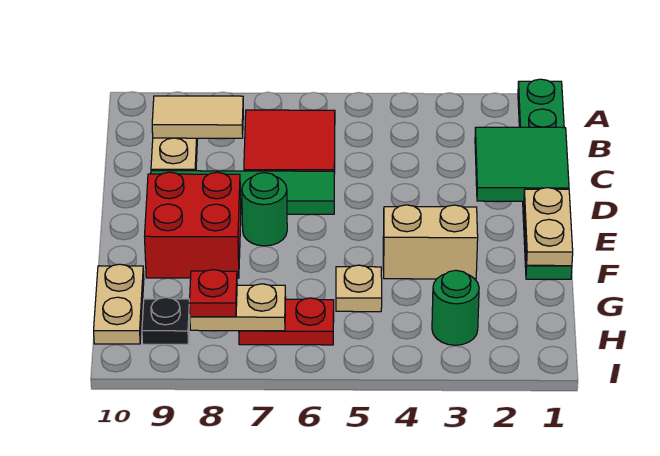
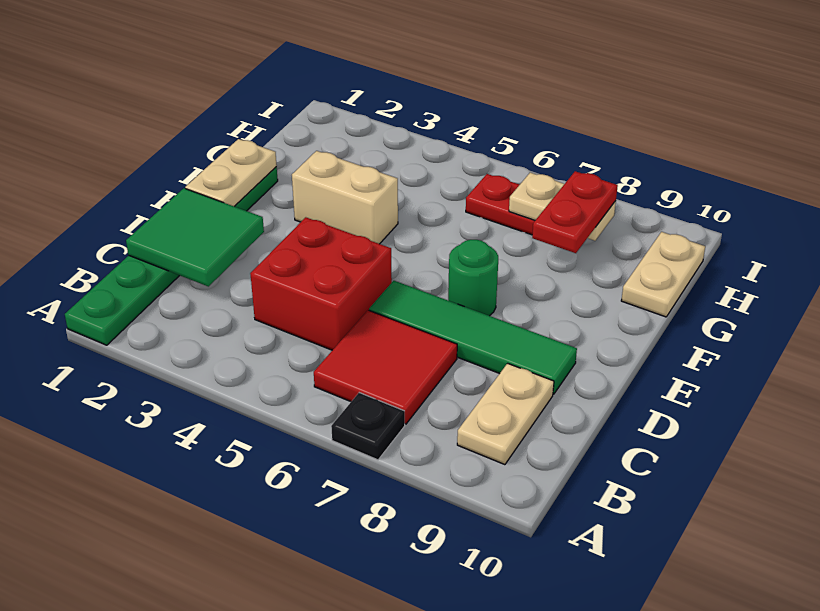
tan tile B8:B9 level 2 -> none
red brick E8:F9 level 1 -> red brick C4:D5 level 1
tan plate G5 level 1 -> none
green round brick H3 level 1 -> none
red plate H8 level 3 -> red plate G8:H8 level 3
black plate H9 level 1 -> black plate A7 level 1

